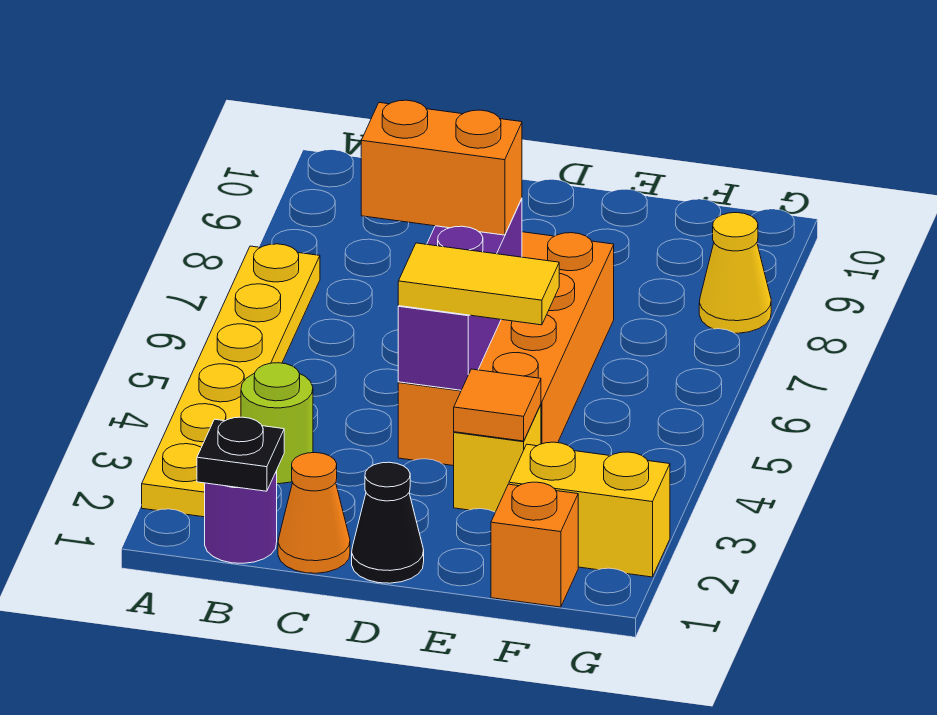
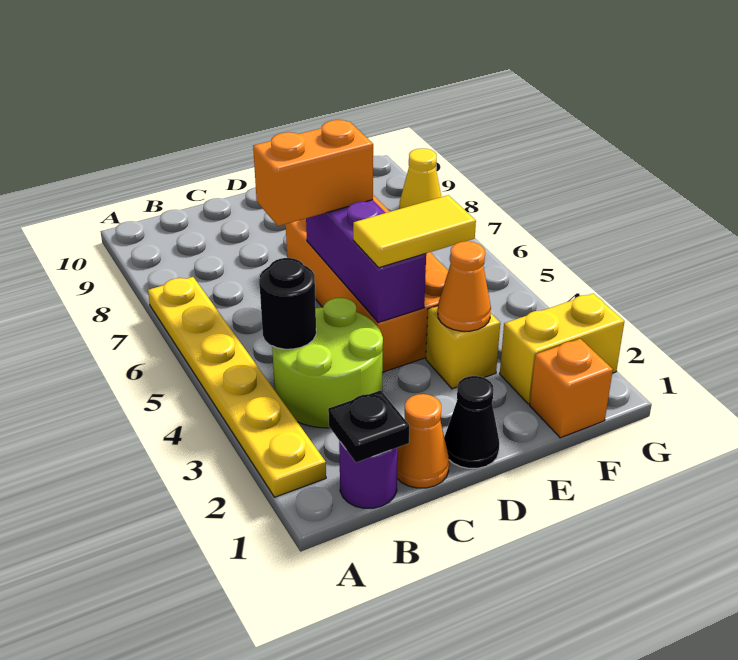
lime round brick B3 level 1 -> lime round brick B3:C4 level 1
none -> black round brick B4 level 2
orange tile E3 level 2 -> orange cone E3 level 2

